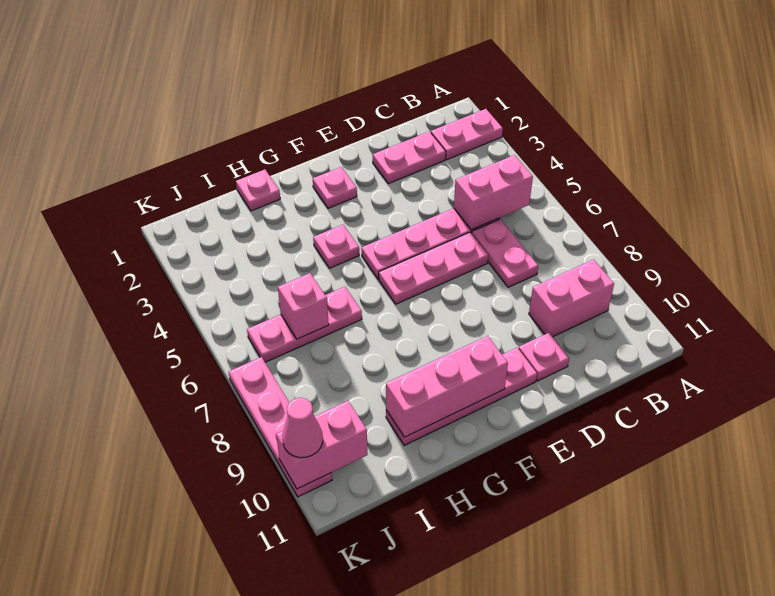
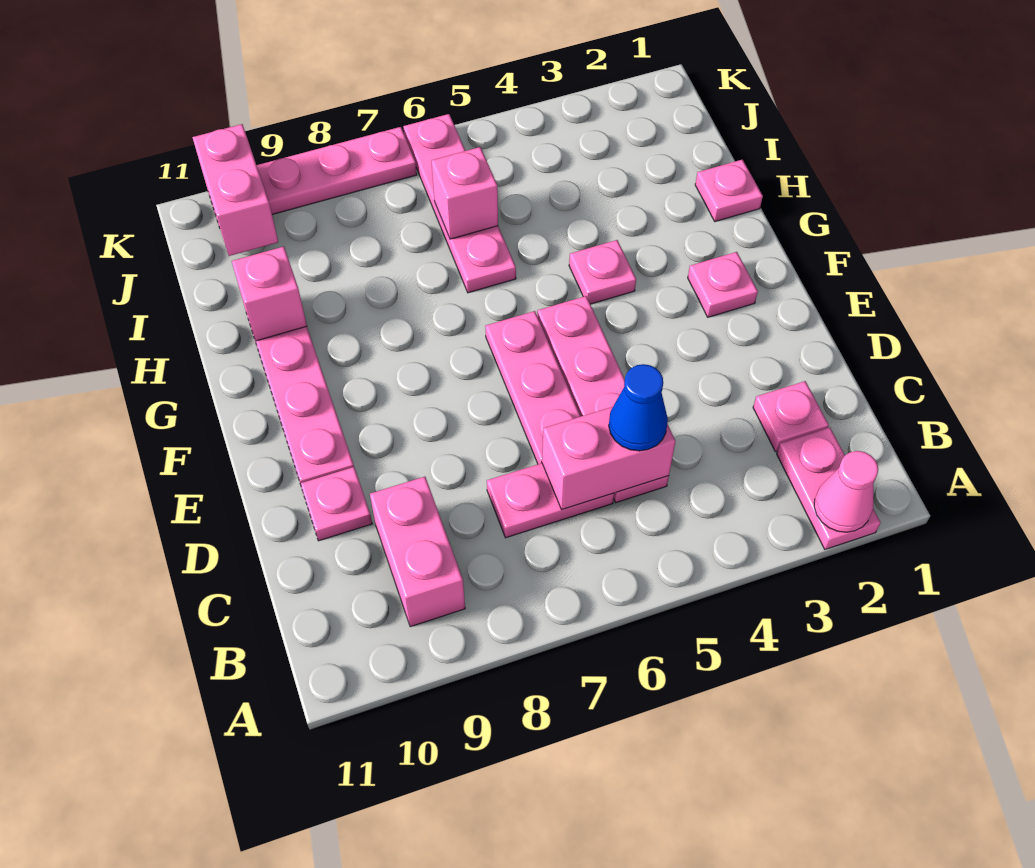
pink brick B5:C5 level 2 -> pink brick C5:C6 level 2
pink plate C2:D2 level 1 -> pink plate C2 level 1
none -> blue cone C5 level 3
pink brick F10:H10 level 2 -> pink brick H10 level 2
pink plate H6:J6 level 1 -> pink plate H6:K6 level 1
pink cone K10 level 3 -> pink cone A2 level 2

